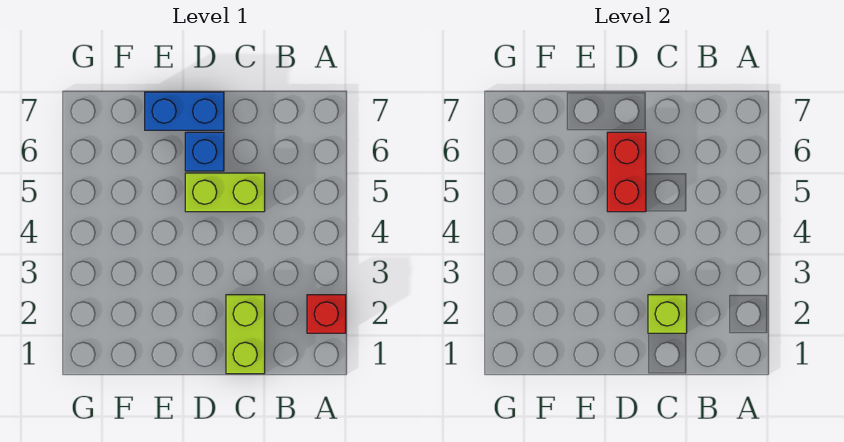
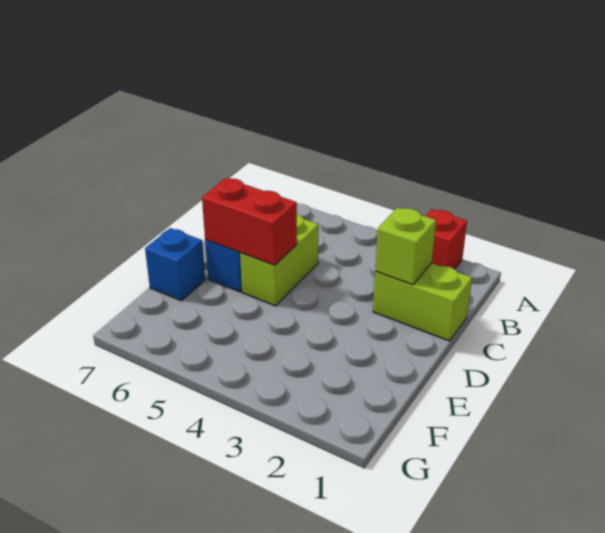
blue brick D7:E7 level 1 -> blue brick E7 level 1

